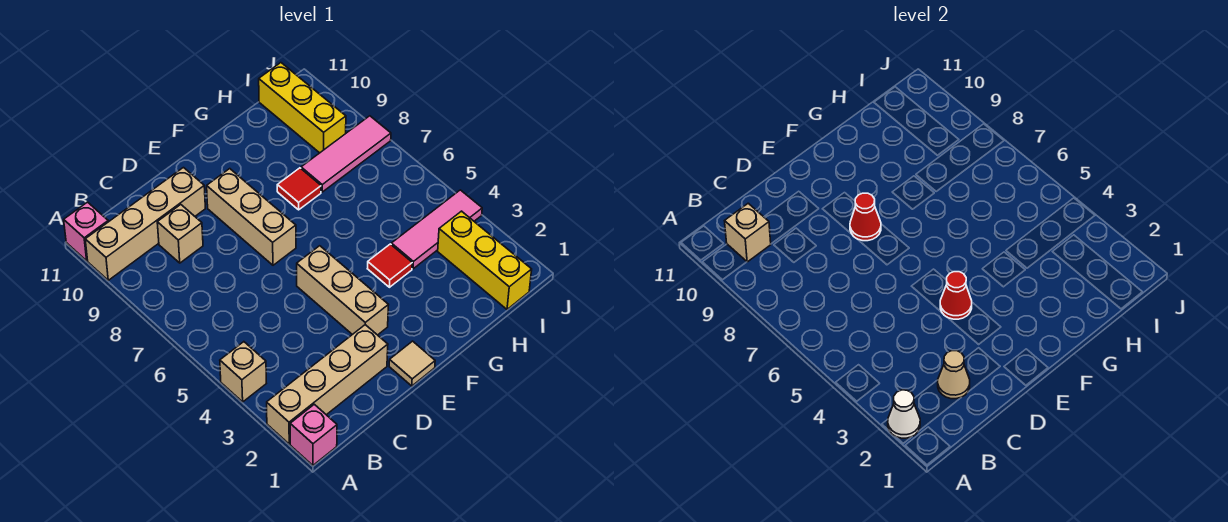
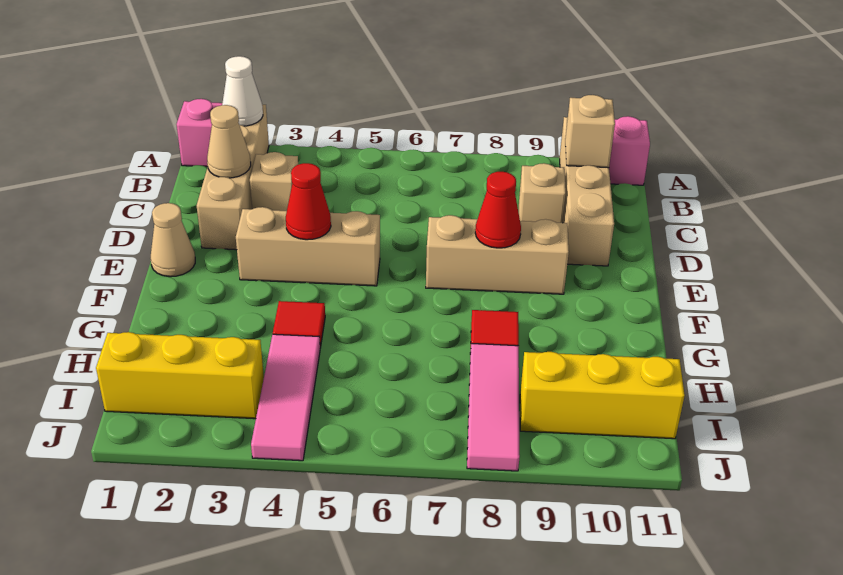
tan brick A4 level 1 -> tan brick C3 level 1
tan tile E1 level 1 -> tan cone E1 level 1

